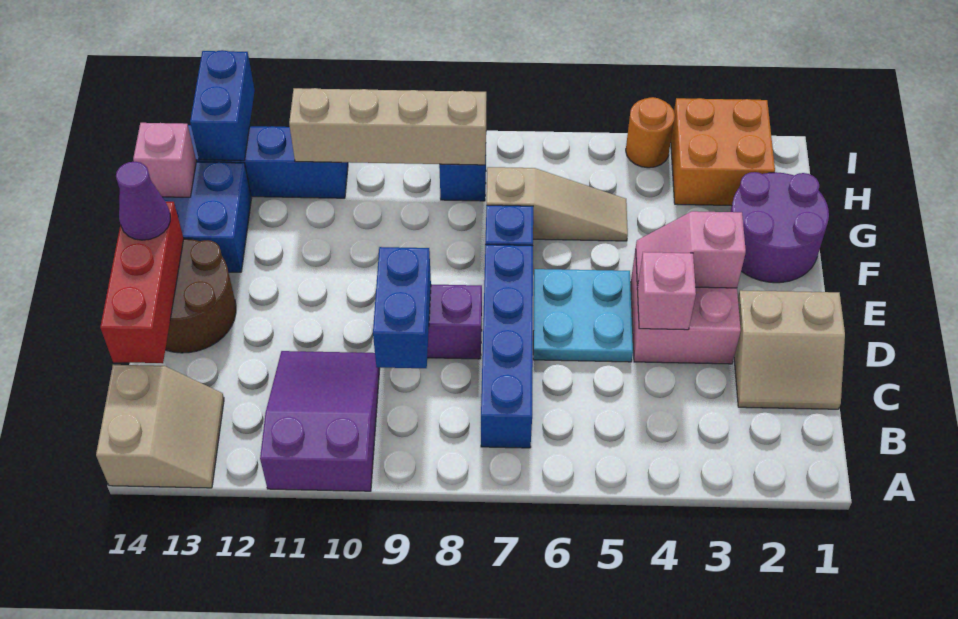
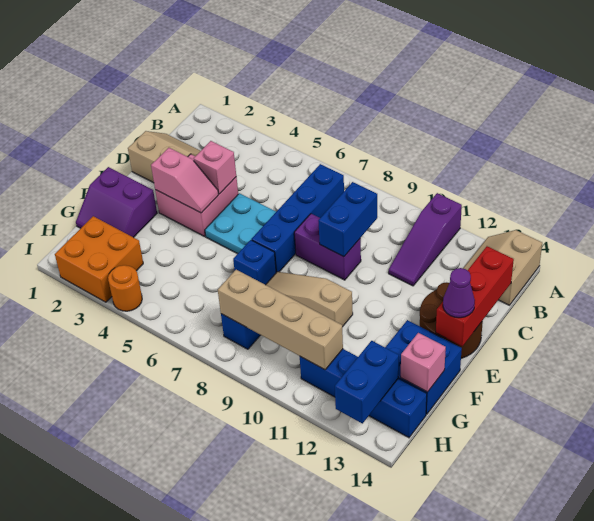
purple slope A10:C11 level 1 top A -> purple slope A11:C11 level 1 top A
purple round brick F1:G2 level 1 -> purple slope F1:G2 level 1 top F
tan slope G5:G7 level 1 top 7 -> tan slope F8:F10 level 1 top 10

